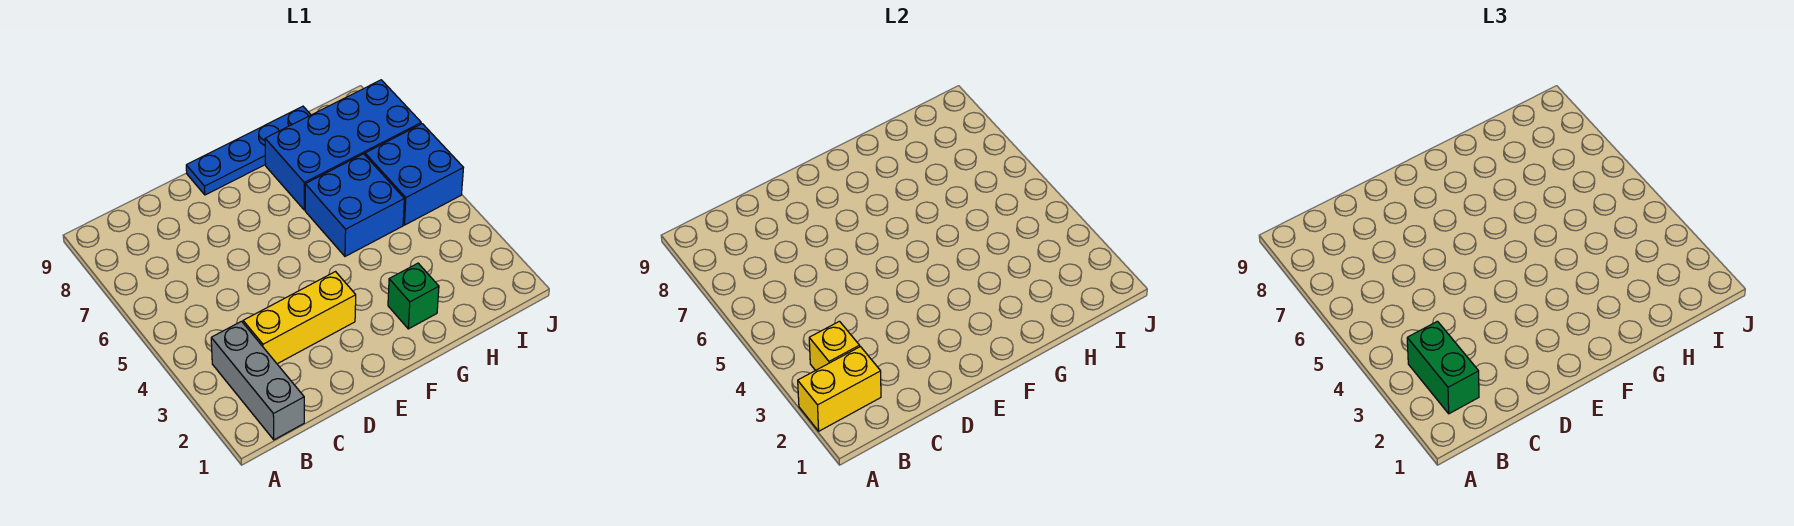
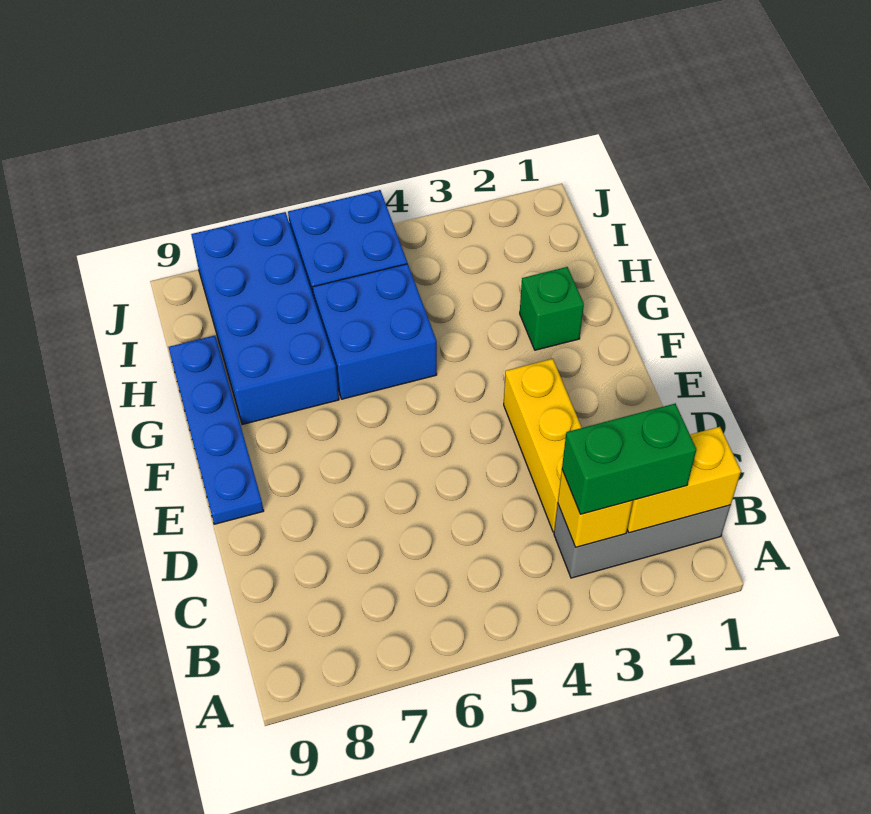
yellow brick A2:B2 level 2 -> yellow brick B1:B2 level 2

